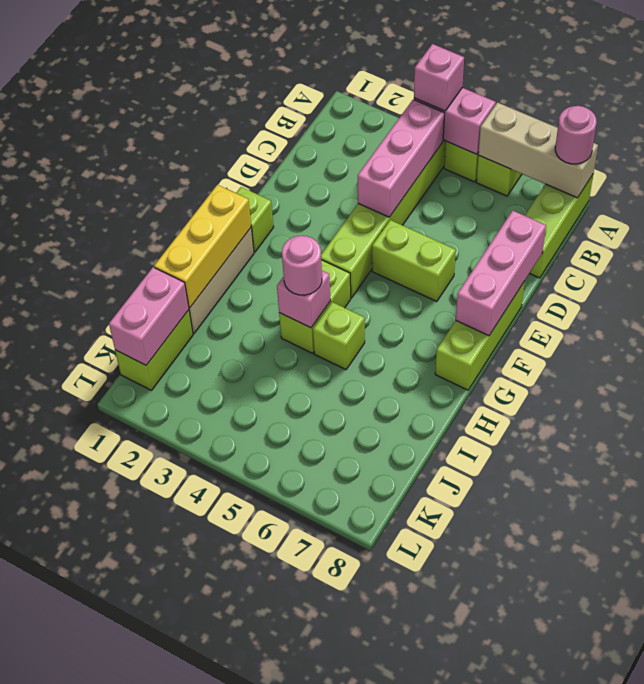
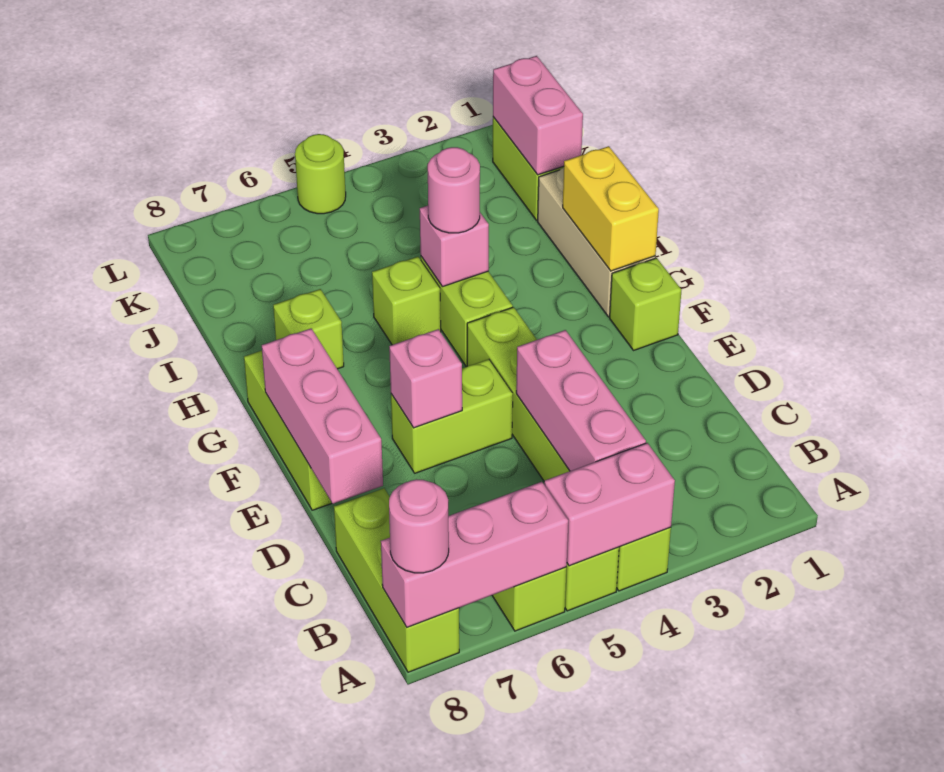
pink brick A4 level 3 -> pink brick E6 level 2
tan brick A6:A8 level 2 -> pink brick A6:A8 level 2
yellow brick G1:I1 level 2 -> yellow brick G1:H1 level 2
none -> lime brick H7 level 1
none -> lime round brick L5 level 1

